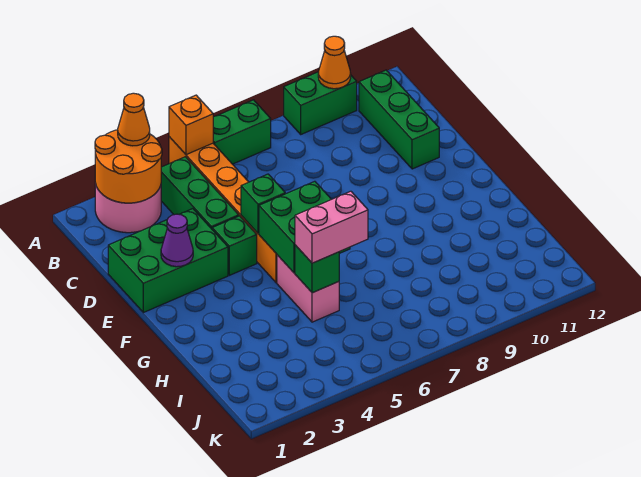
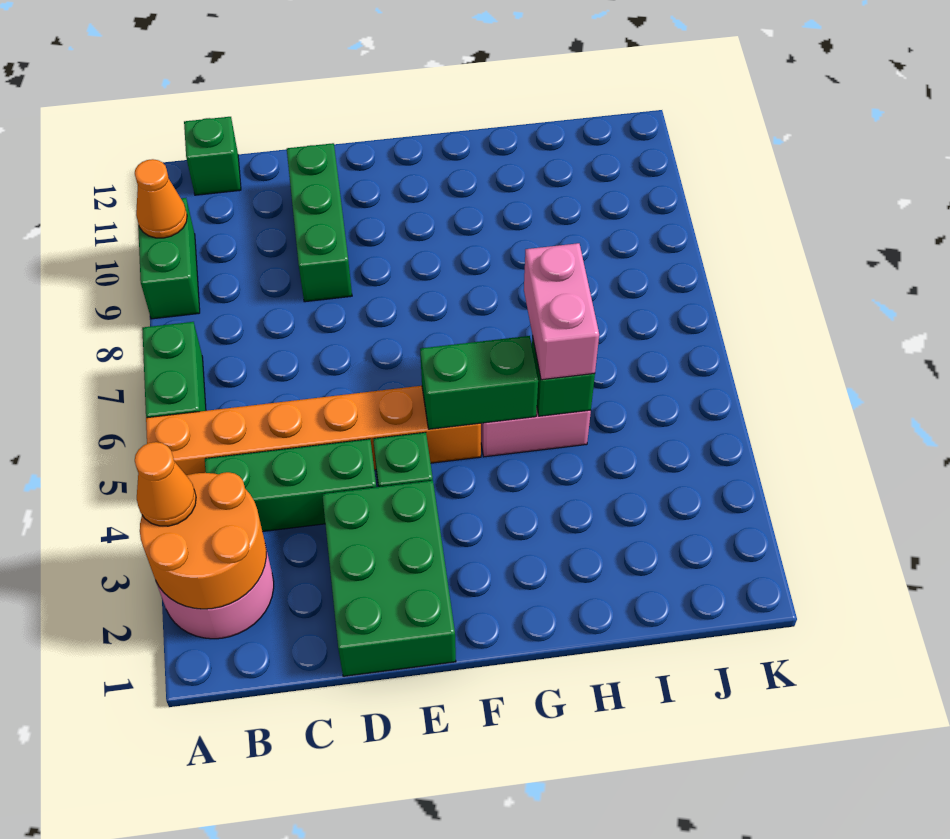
orange brick A5 level 2 -> none
green brick B11:D11 level 1 -> green brick D9:D11 level 1
purple cone E2 level 2 -> none
green brick E5 level 2 -> green brick B12 level 1
green brick F5:G6 level 2 -> green brick F5:G5 level 2

